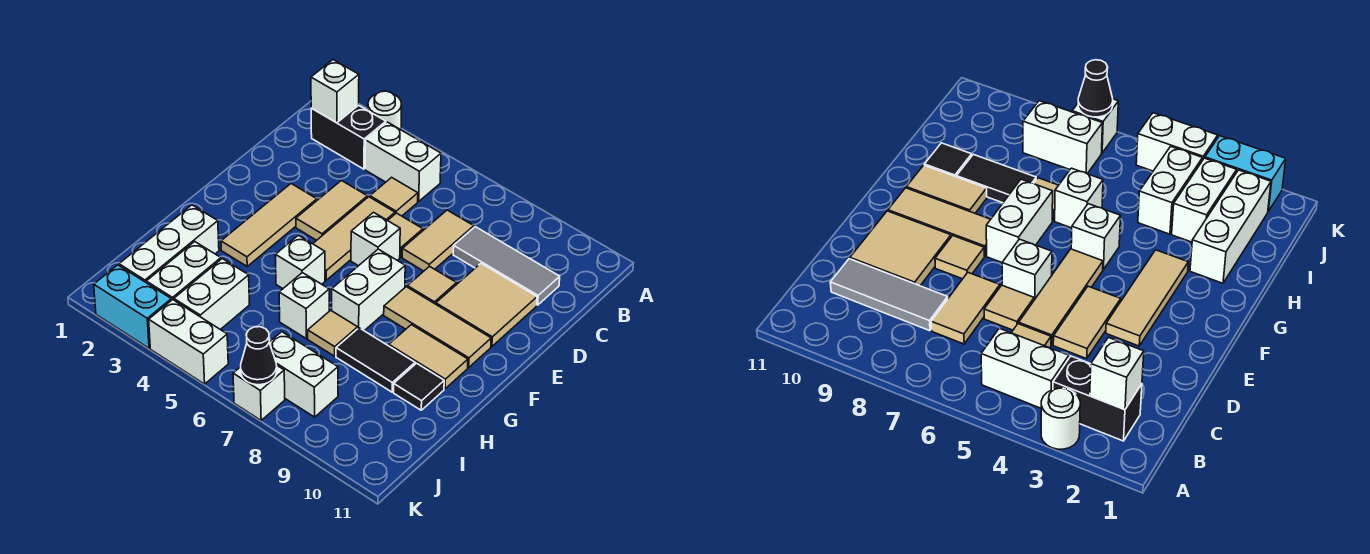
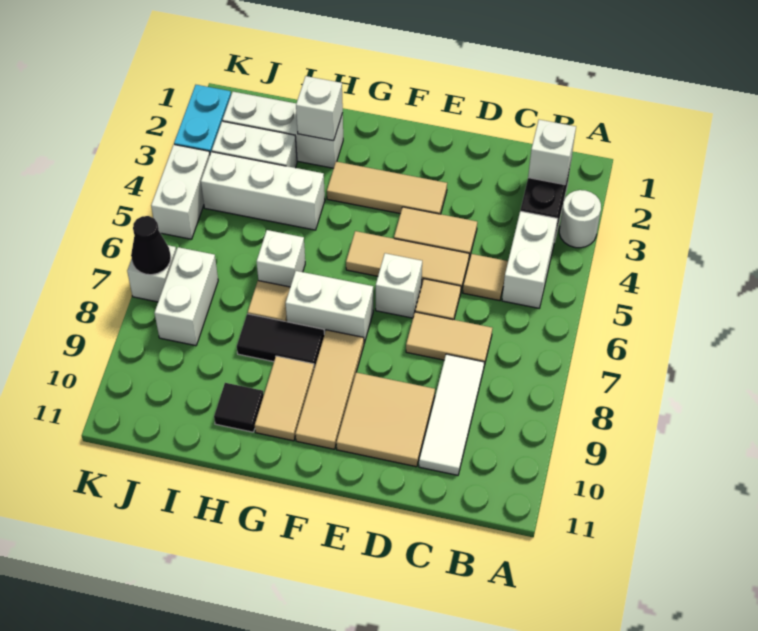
grey tile C8:C10 level 1 -> white tile C8:C10 level 1
tan tile E8 level 1 -> none
white brick G5 level 1 -> white brick H2 level 2
black tile H8:H9 level 1 -> black tile G8:H8 level 1
white brick I4:J4 level 1 -> white brick H4:J4 level 1

